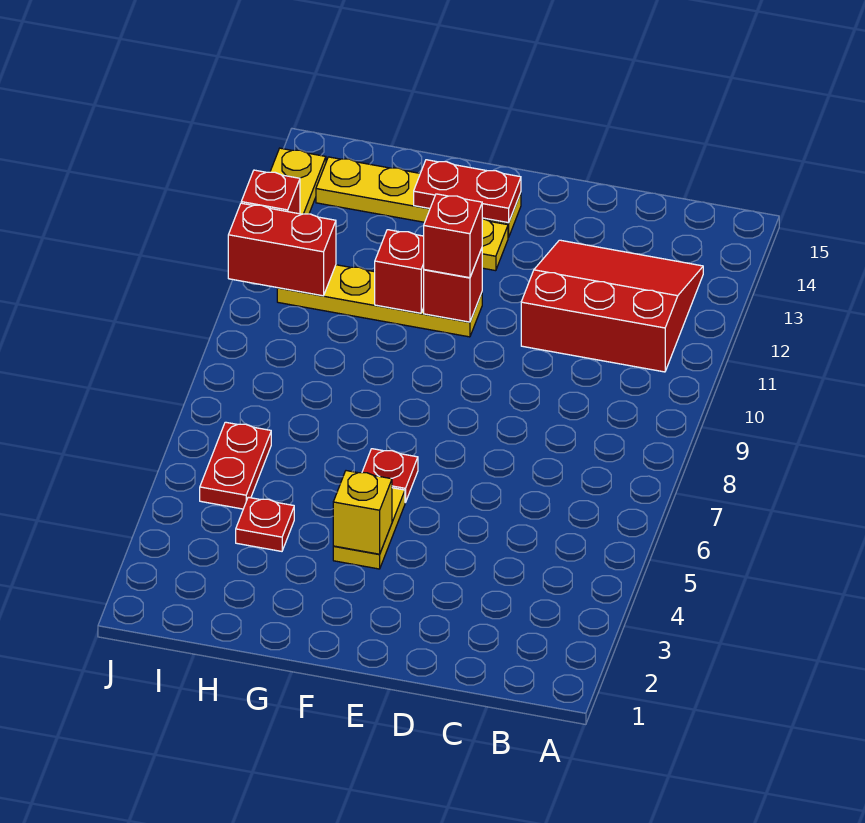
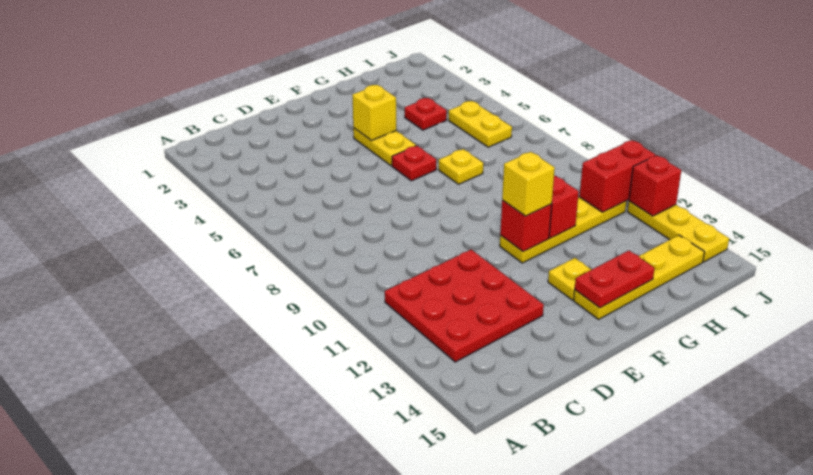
red slope B11:D13 level 1 top 11 -> red plate B11:D13 level 1
red brick F11 level 3 -> yellow brick F11 level 3
none -> yellow plate G7 level 1
red plate I5:I6 level 1 -> yellow plate I5:I6 level 1

